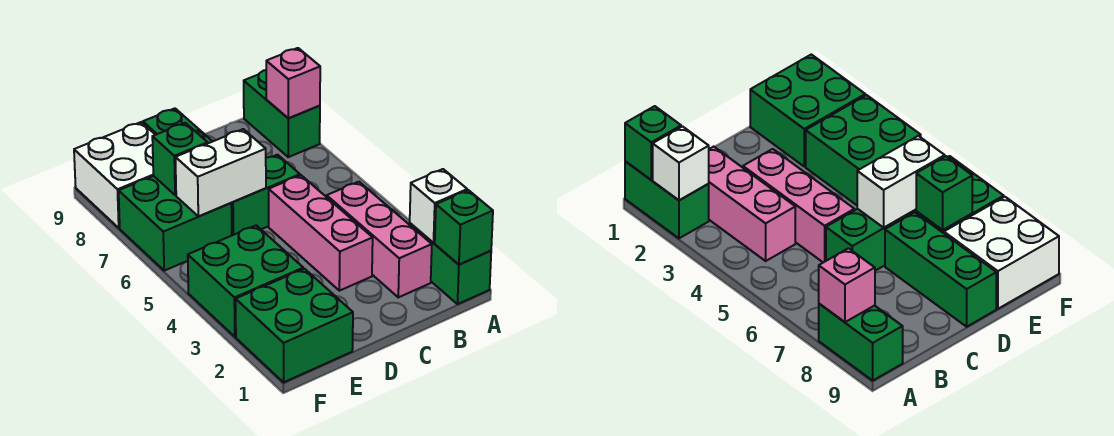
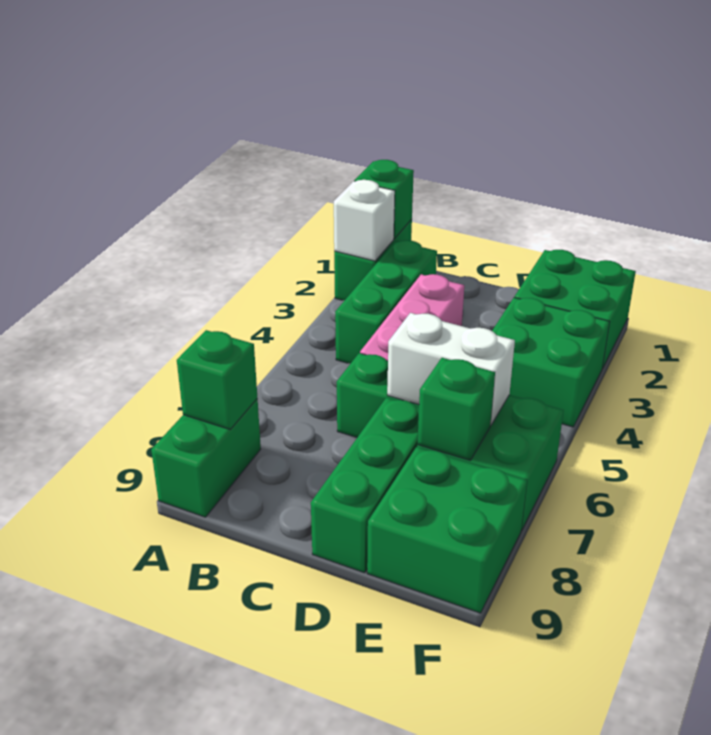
pink brick A8 level 2 -> green brick A8 level 2
pink brick B2:B4 level 1 -> green brick B2:B4 level 1
white brick E8:F9 level 1 -> green brick E8:F9 level 1

